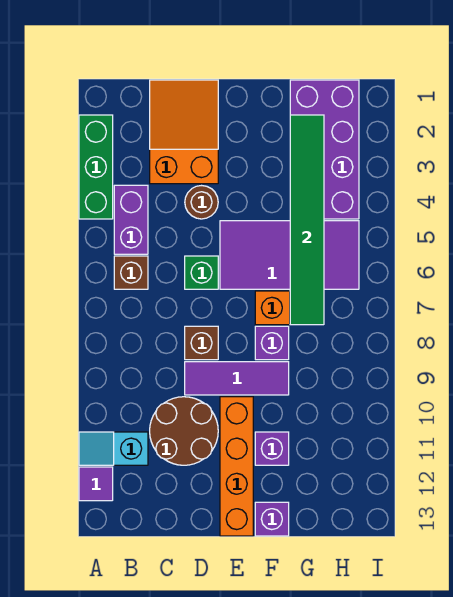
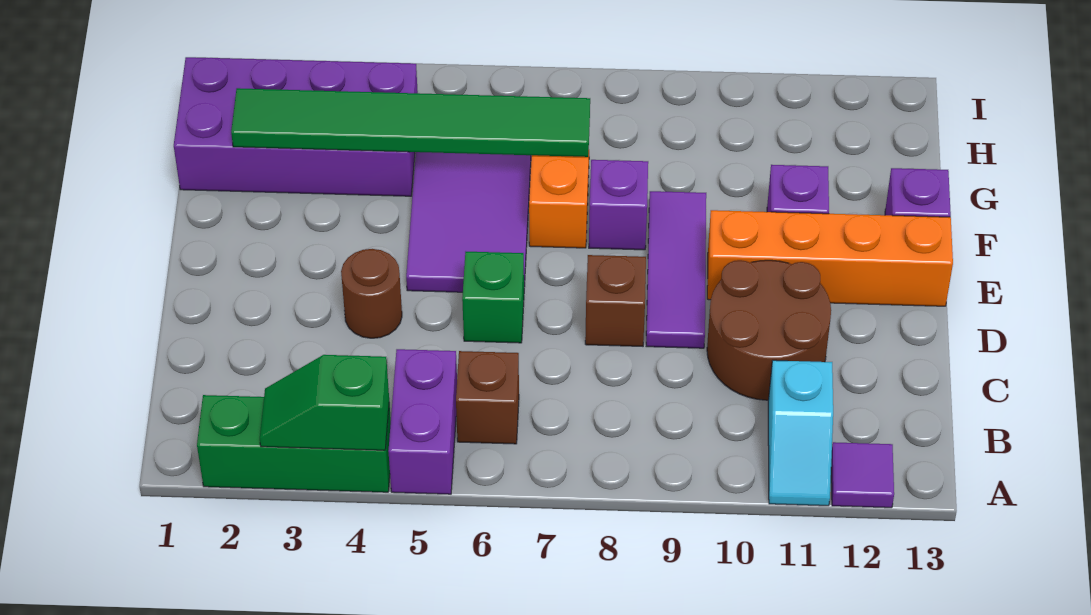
none -> green slope A3:A4 level 2 top 4
purple brick B4:B5 level 1 -> purple brick A5:B5 level 1
orange slope C1:D3 level 1 top 3 -> none

